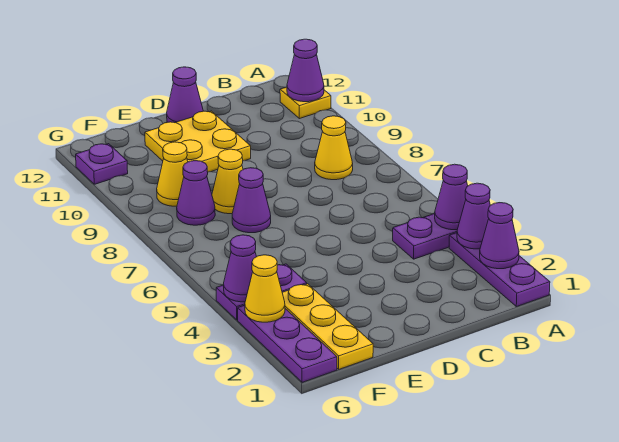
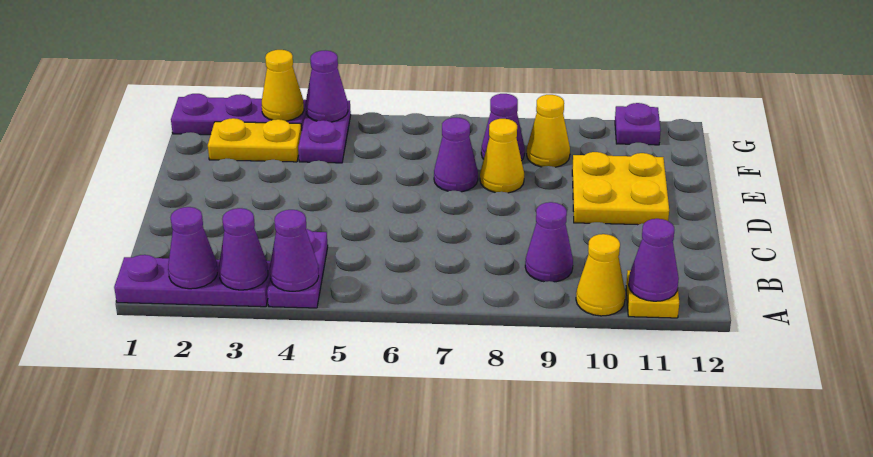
yellow cone B8 level 1 -> yellow cone A10 level 1
purple cone D12 level 1 -> purple cone B9 level 1
yellow plate F1:F3 level 1 -> yellow plate F2:F3 level 1

